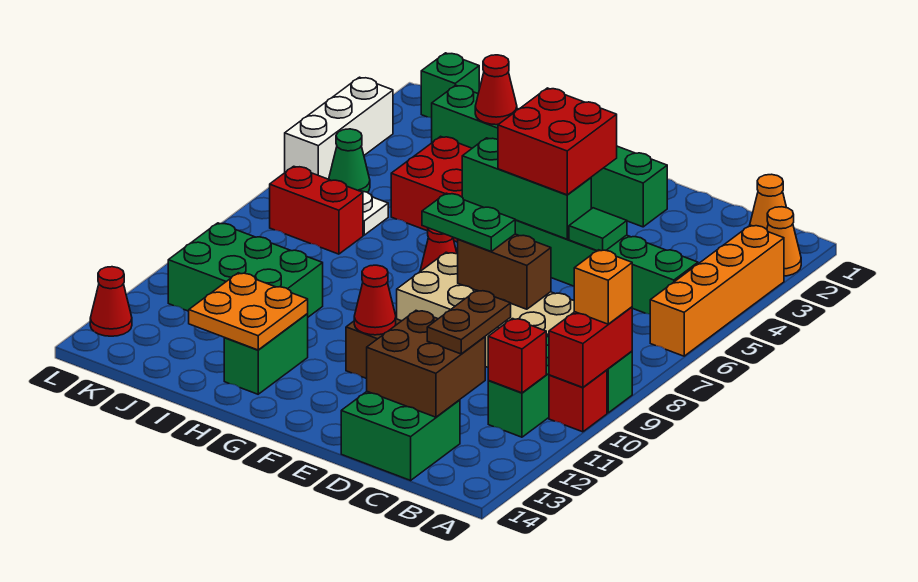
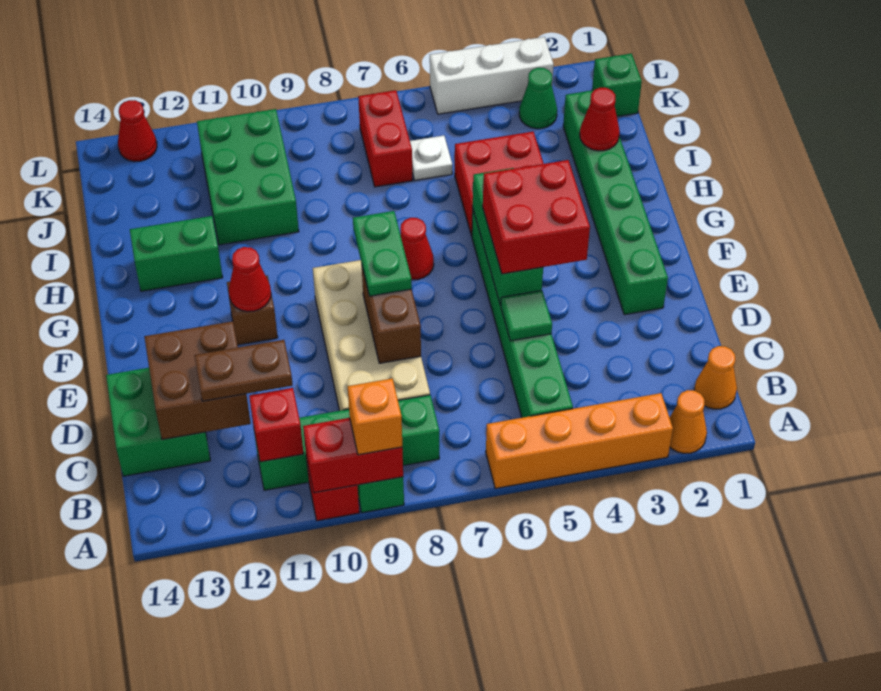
orange plate H12:I13 level 2 -> none
green cone K5 level 1 -> green cone K3 level 1

